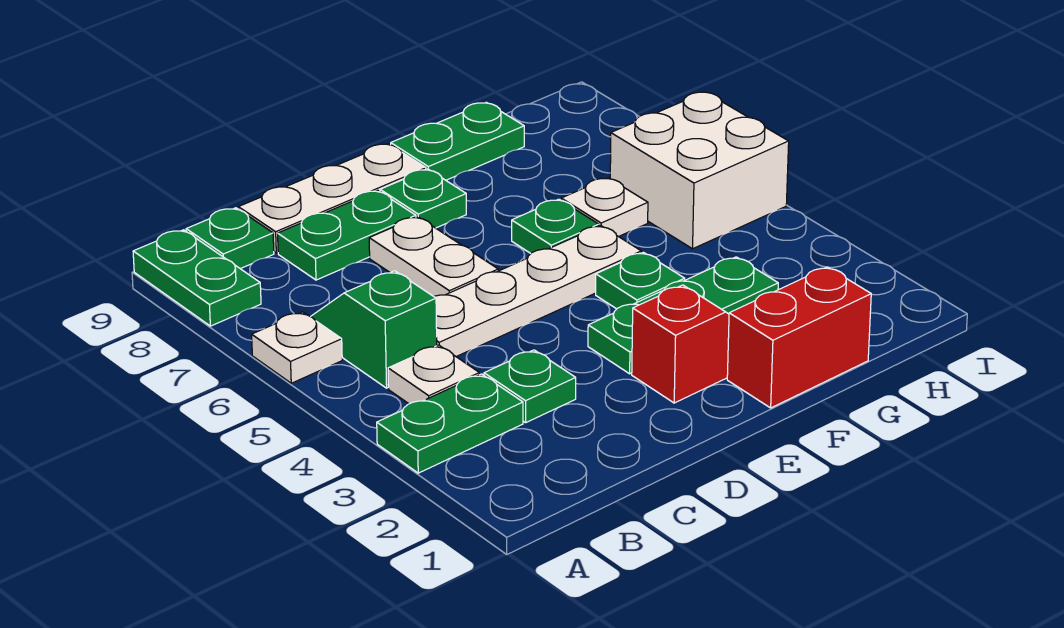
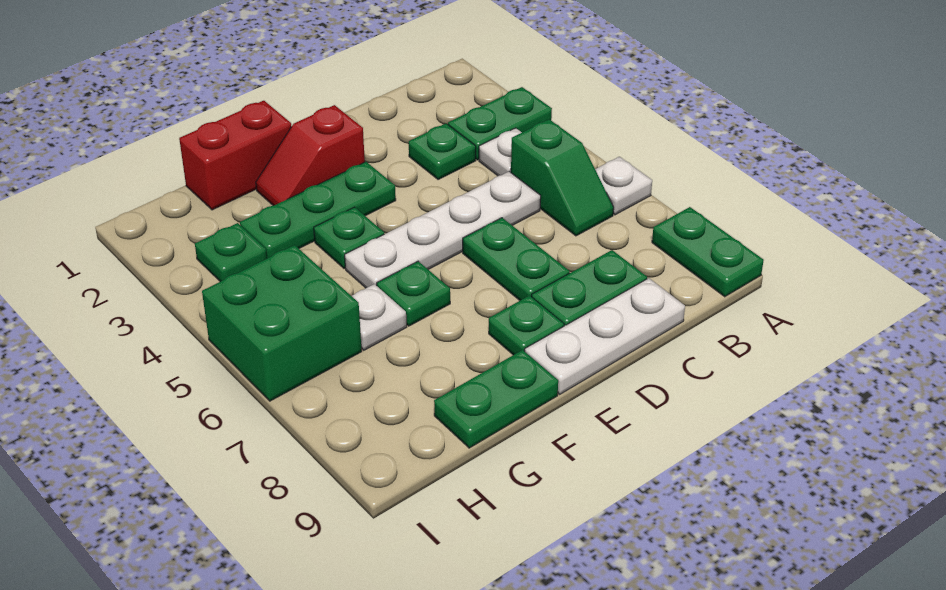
green plate B9 level 1 -> green plate H3 level 1
white plate D6:D7 level 1 -> green plate D6:D7 level 1
white brick H5:I6 level 1 -> green brick H5:I6 level 1

